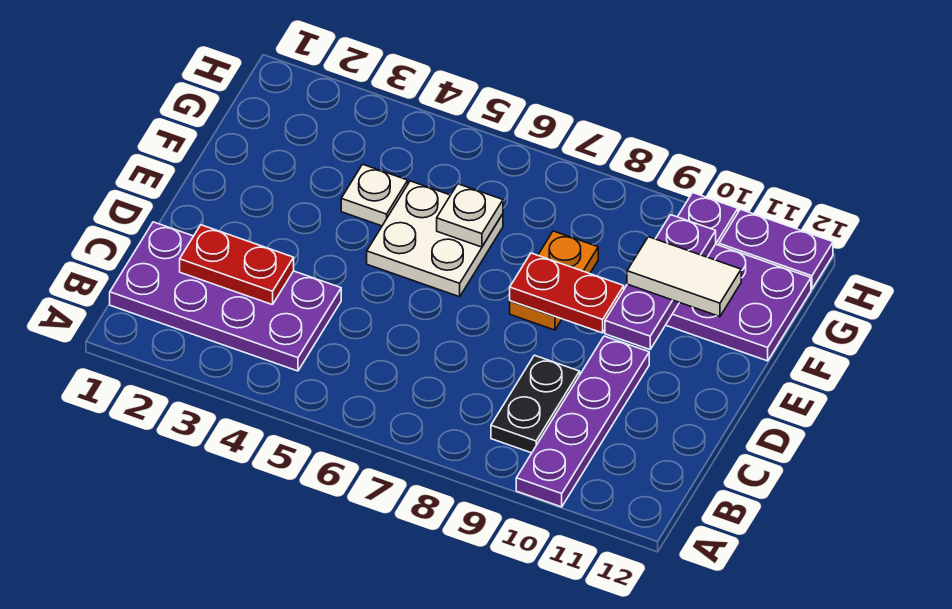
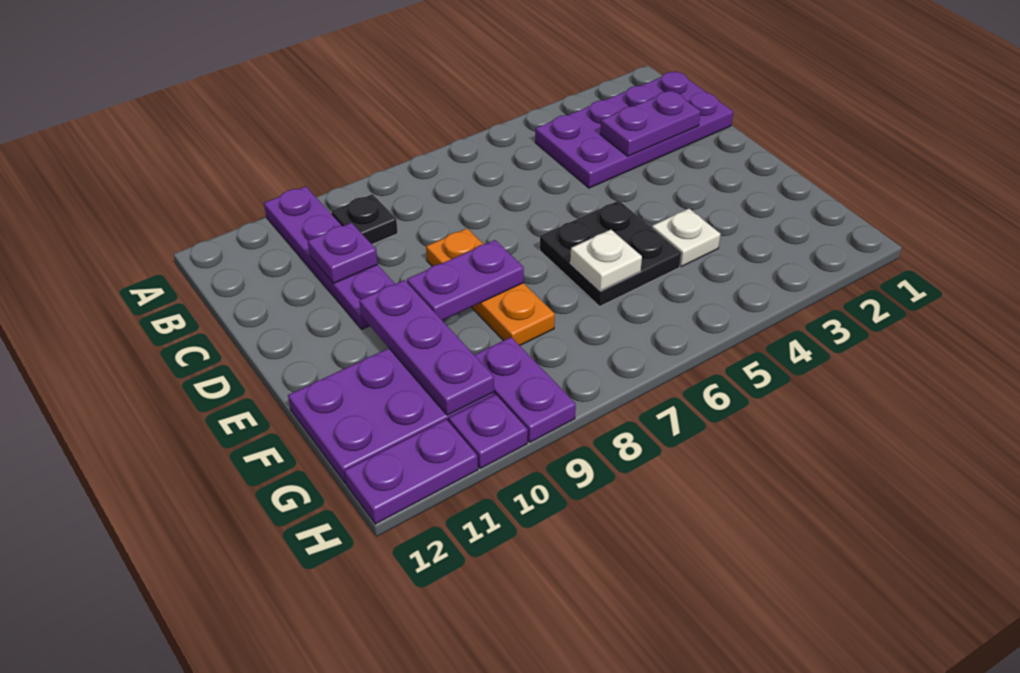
black plate B9:C9 level 1 -> black plate B9 level 1
red plate C2:C3 level 2 -> purple plate C2:C3 level 2
none -> purple plate C10 level 2
white plate E5:F6 level 1 -> black plate E5:F6 level 1
orange plate E8:F8 level 1 -> orange plate D8:F8 level 1
red plate E8:E9 level 2 -> purple plate E8:E9 level 2
white tile F10:F11 level 3 -> none
none -> purple plate G9:H9 level 1

